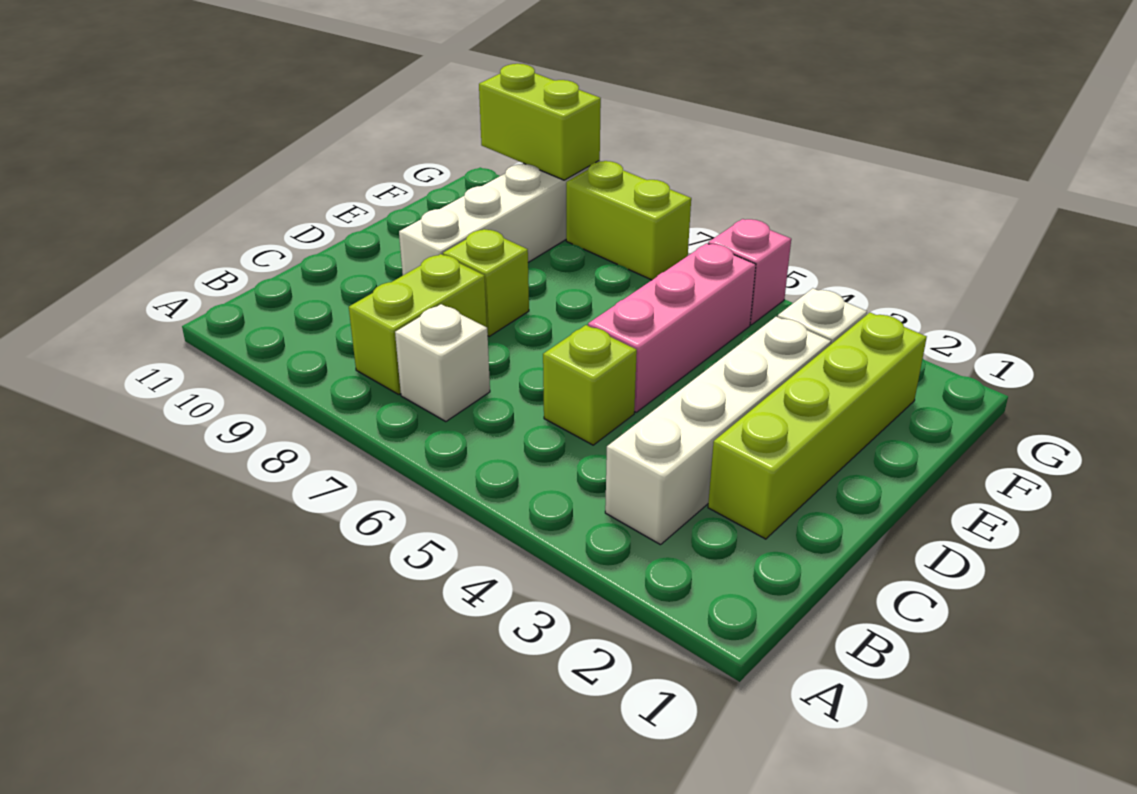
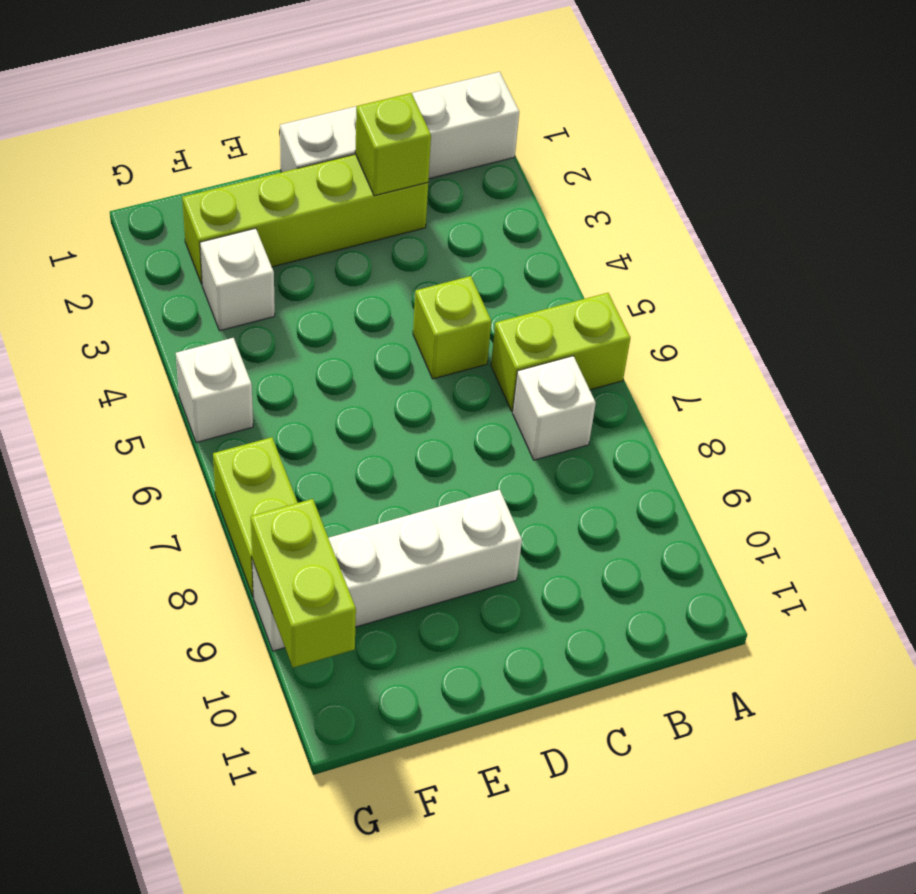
white brick B3:E3 level 1 -> white brick A1:D1 level 1
lime brick B8:C8 level 1 -> lime brick A6:B6 level 1
pink brick D5:F5 level 1 -> none
lime brick D8 level 1 -> lime brick C2 level 2
pink brick G5 level 1 -> white brick G5 level 1

